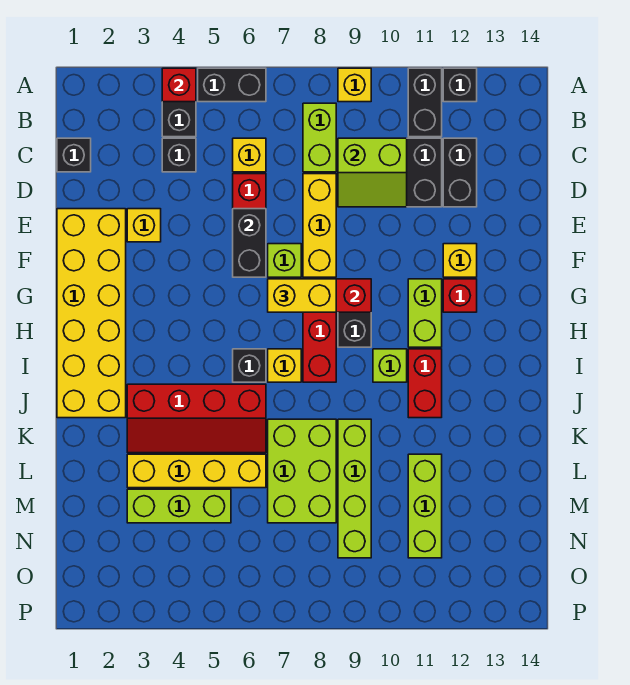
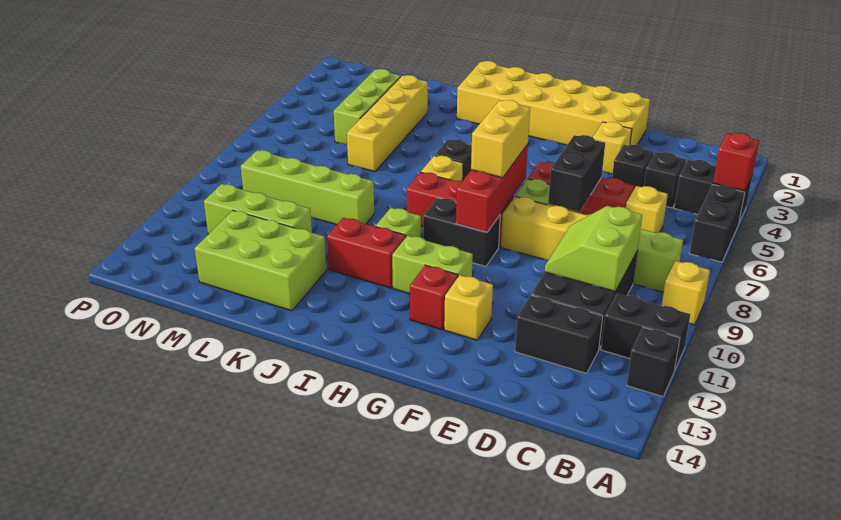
black brick C1 level 1 -> black brick D4 level 1
black brick E6:F6 level 2 -> black brick E6:E7 level 2
red slope J3:K6 level 1 top J -> none
lime brick K7:M8 level 1 -> lime brick K12:M13 level 1

